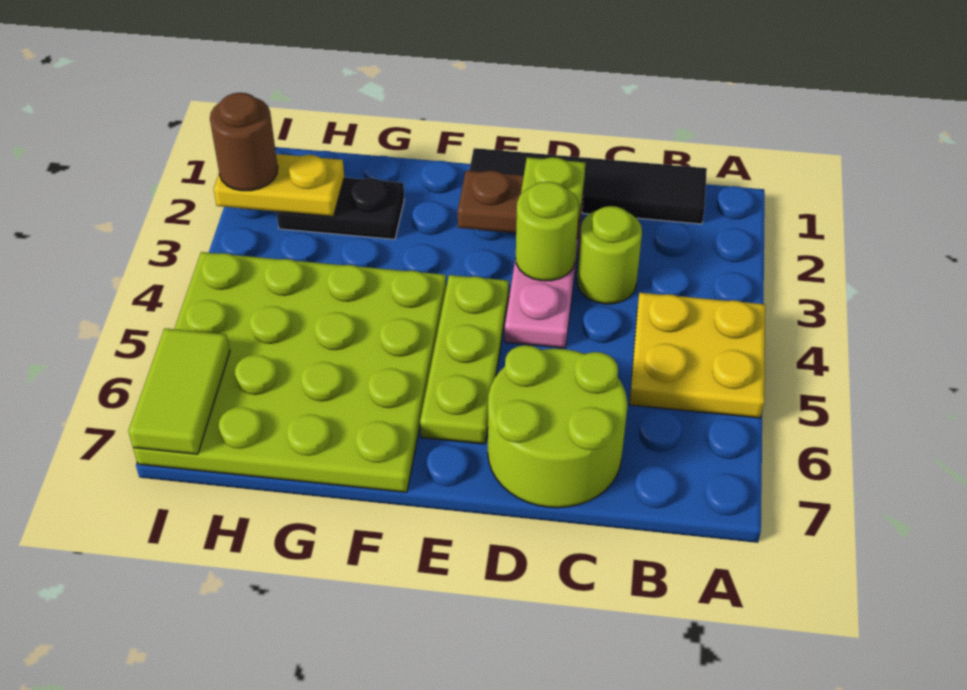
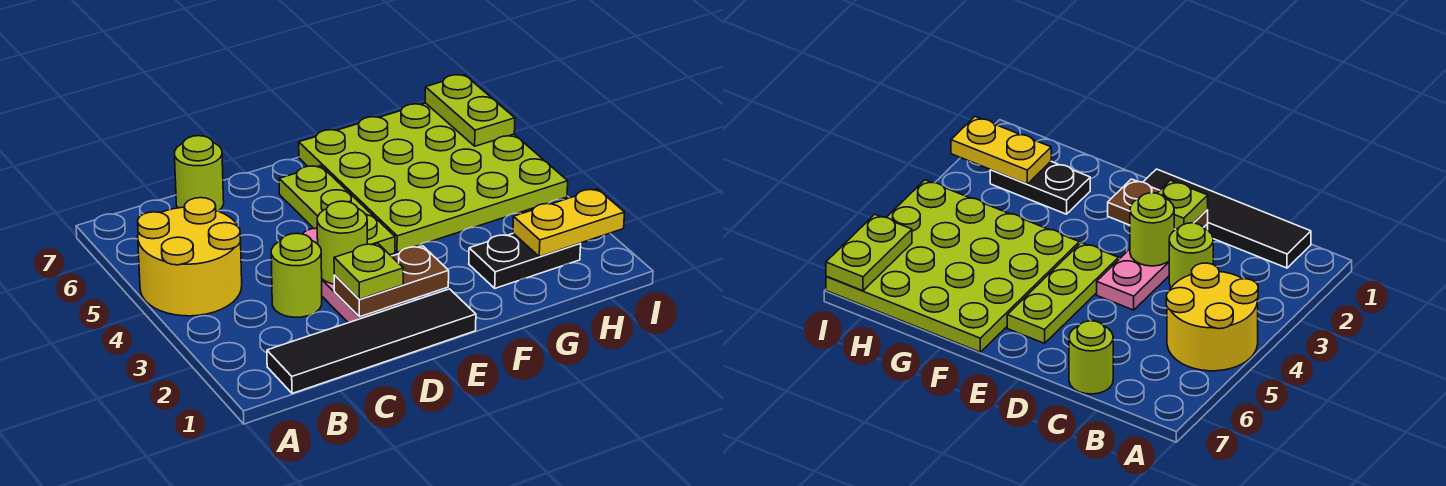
yellow plate A4:B5 level 1 -> yellow round brick A4:B5 level 1
lime round brick C6:D7 level 1 -> lime round brick C7 level 1
brown round brick I2 level 3 -> none
lime tile I6:I7 level 2 -> lime plate I6:I7 level 2

